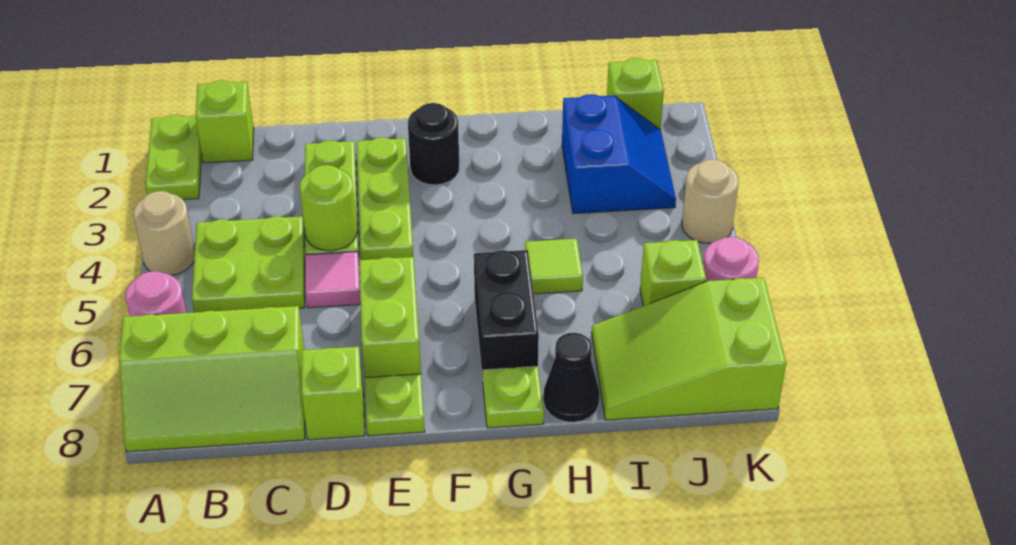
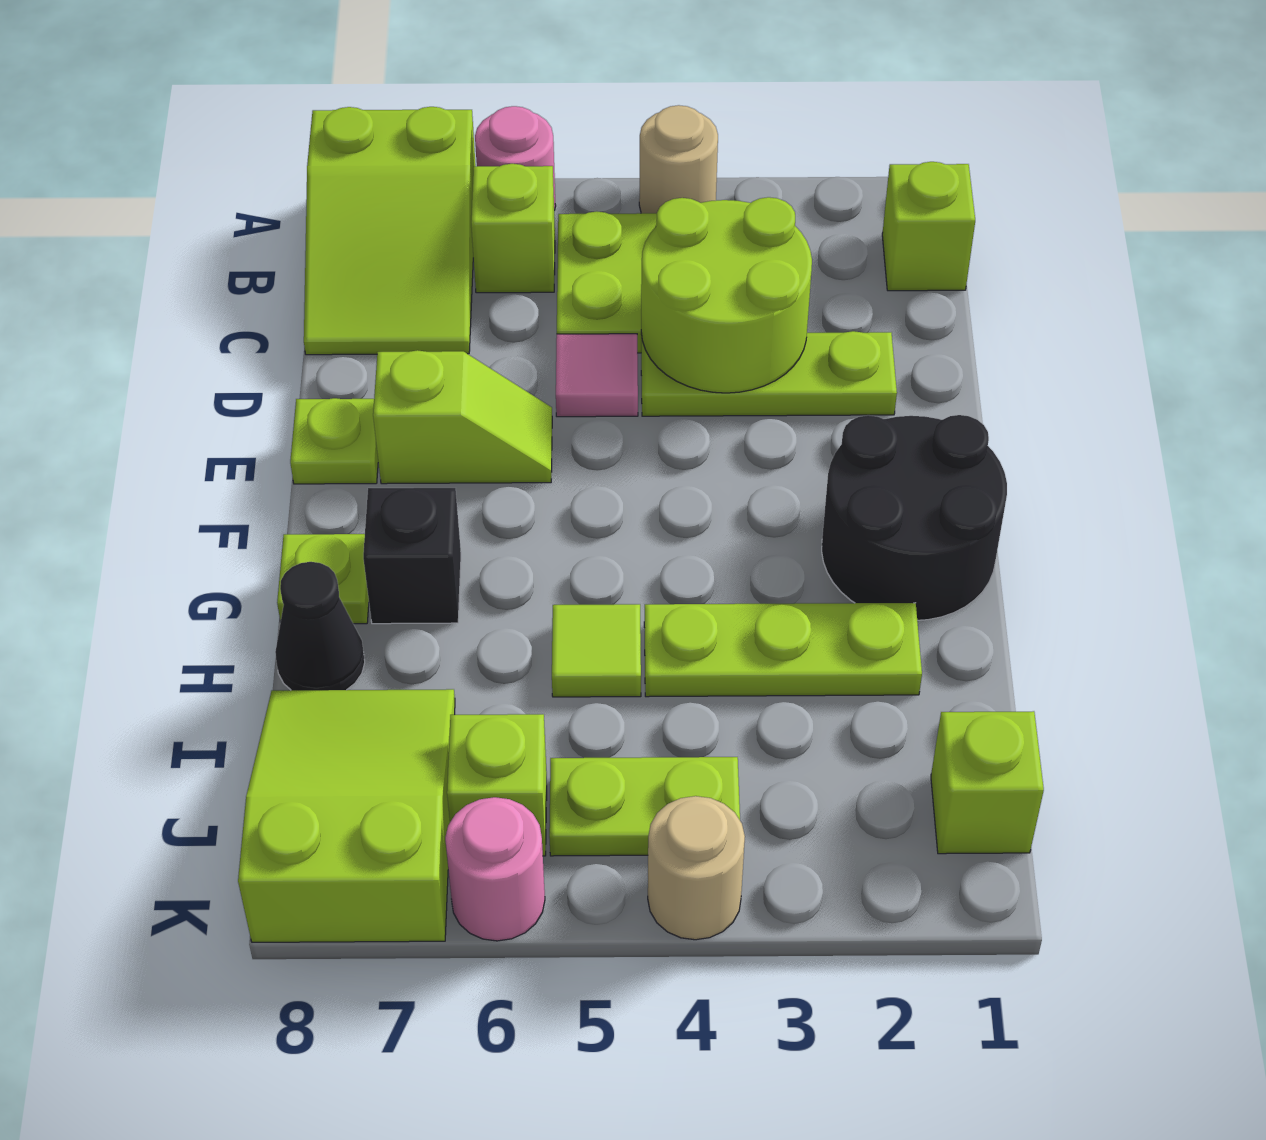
lime plate A1:A2 level 1 -> lime plate J4:J5 level 1
lime slope A7:C8 level 1 top 7 -> lime slope A7:C8 level 1 top A
lime round brick D4 level 2 -> lime round brick C3:D4 level 2
lime brick D8 level 1 -> lime brick B6 level 1
lime plate E2:E4 level 1 -> lime plate H2:H4 level 1
lime brick E6:E7 level 1 -> lime slope E6:E7 level 1 top 7
black round brick F2 level 1 -> black round brick F1:G2 level 1
black brick G6:G7 level 1 -> black brick G7 level 1
blue slope I2:J3 level 1 top I -> none

